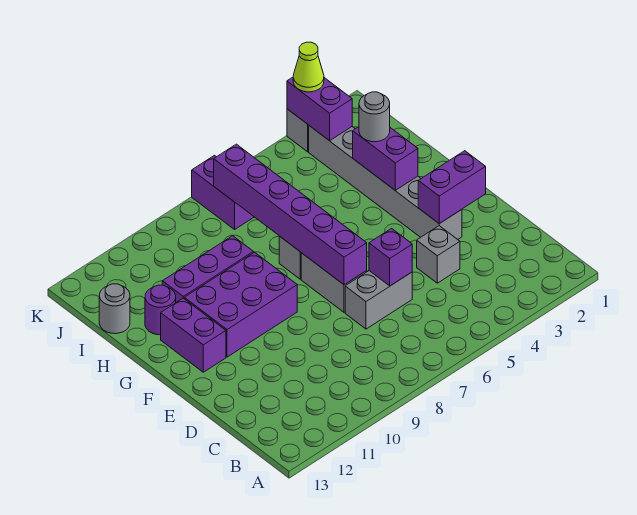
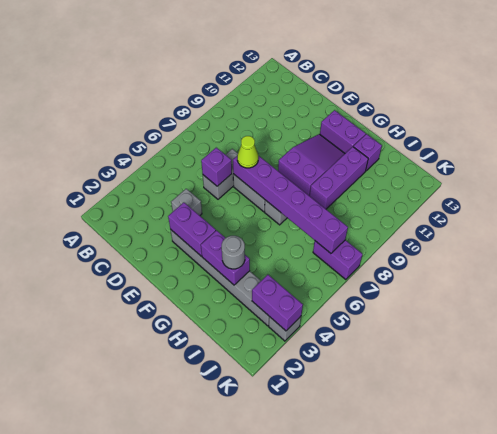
purple brick E2:E3 level 2 -> purple brick E3:F3 level 2
purple brick F9:G11 level 1 -> purple slope F9:G11 level 1 top 9
purple round brick H12 level 1 -> purple brick H12 level 1
grey round brick I13 level 1 -> none
lime cone K3 level 3 -> lime cone E7 level 3

